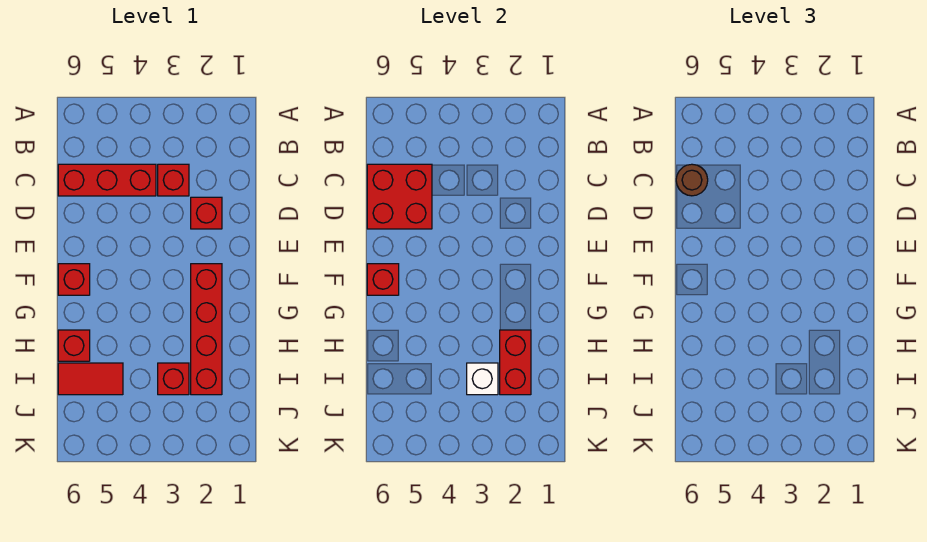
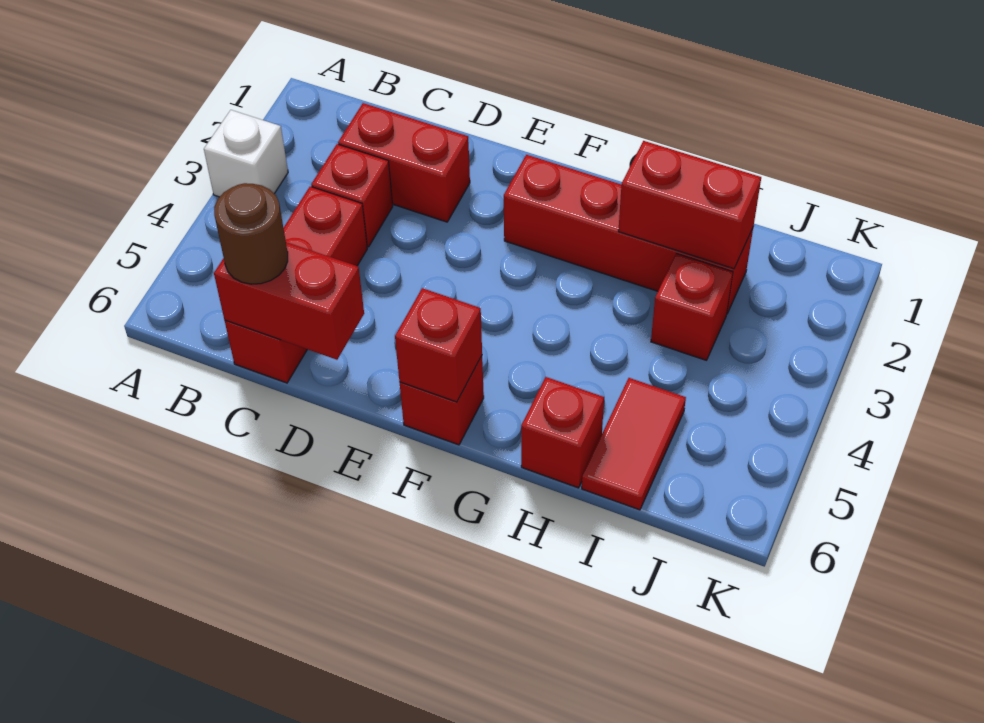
red brick C5:D6 level 2 -> red brick C6:D6 level 2
red brick D2 level 1 -> red brick C2:D2 level 1
white brick I3 level 2 -> white brick A3 level 1

